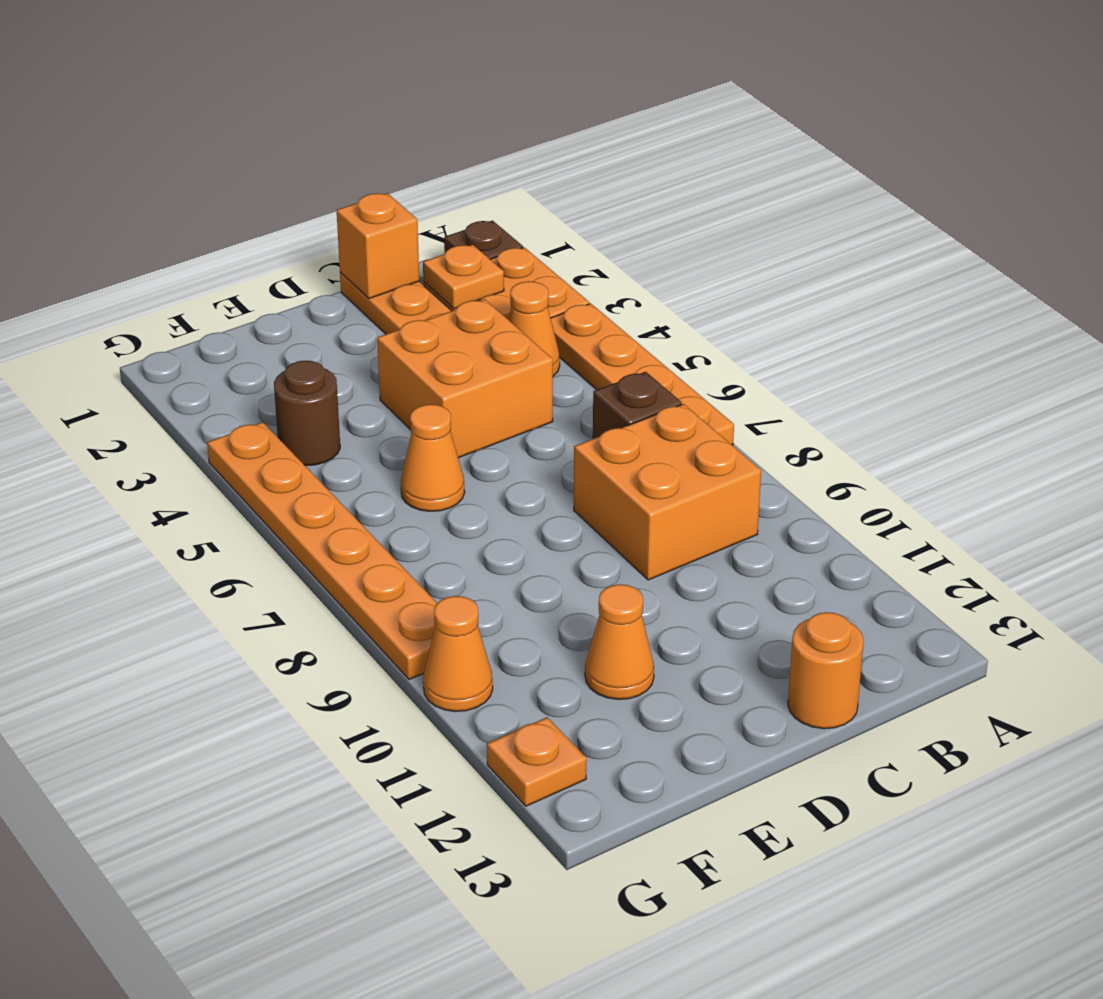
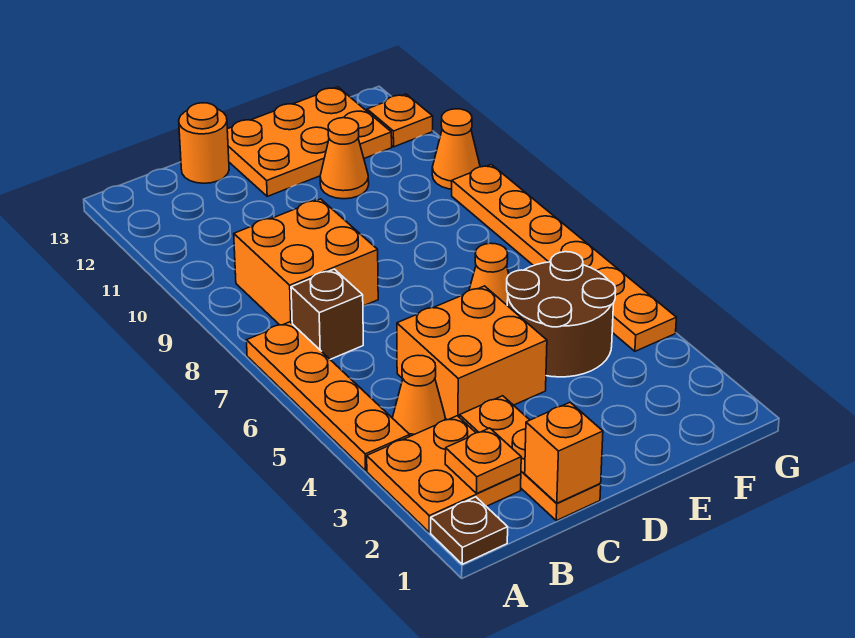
none -> orange plate D12:F13 level 1
brown round brick F4 level 1 -> brown round brick E4:F5 level 1

